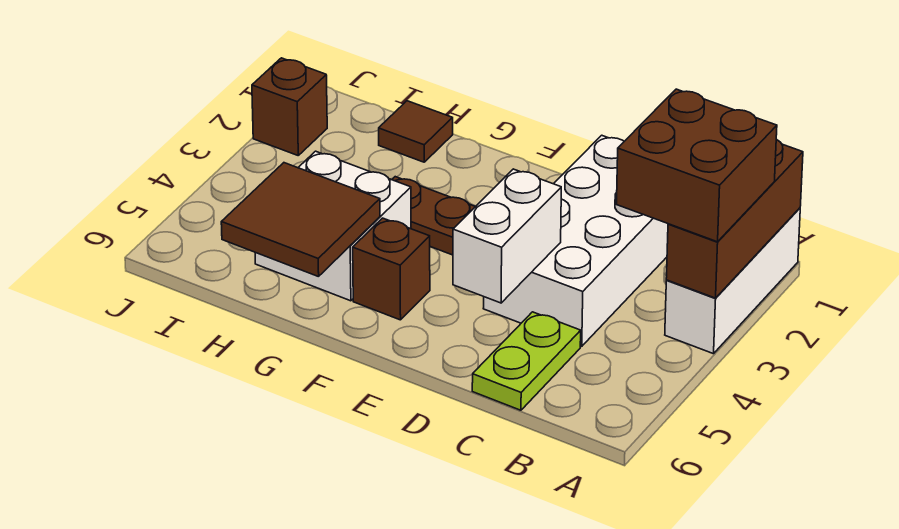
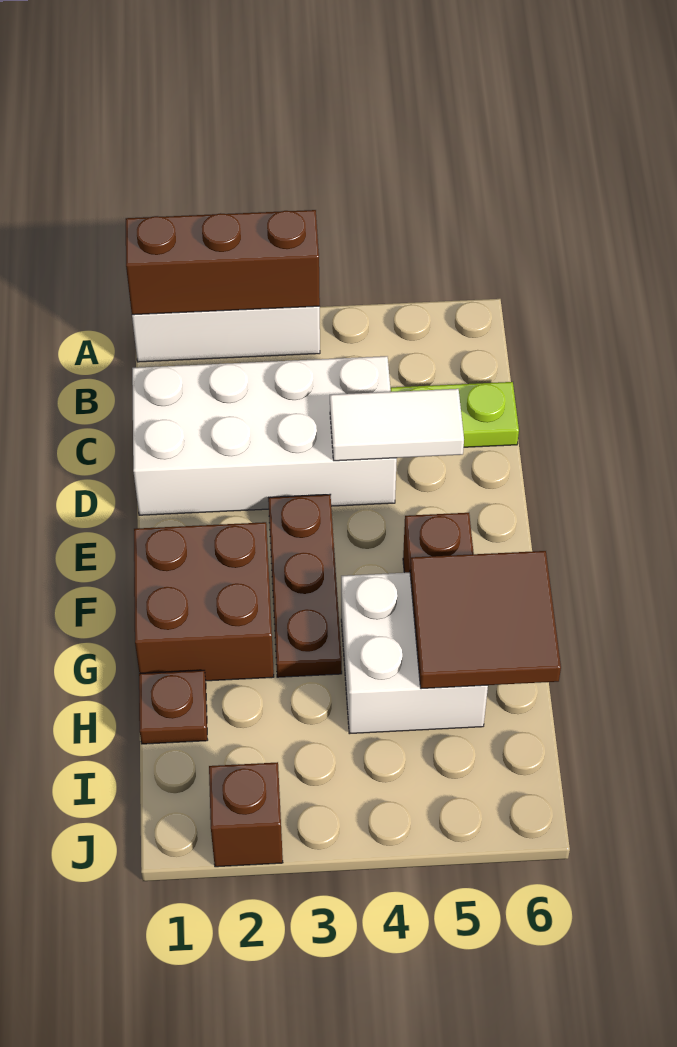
brown brick A2:B3 level 3 -> brown brick F1:G2 level 1
white brick D4:D5 level 2 -> white tile D4:D5 level 2
brown tile H1 level 1 -> brown plate H1 level 1

